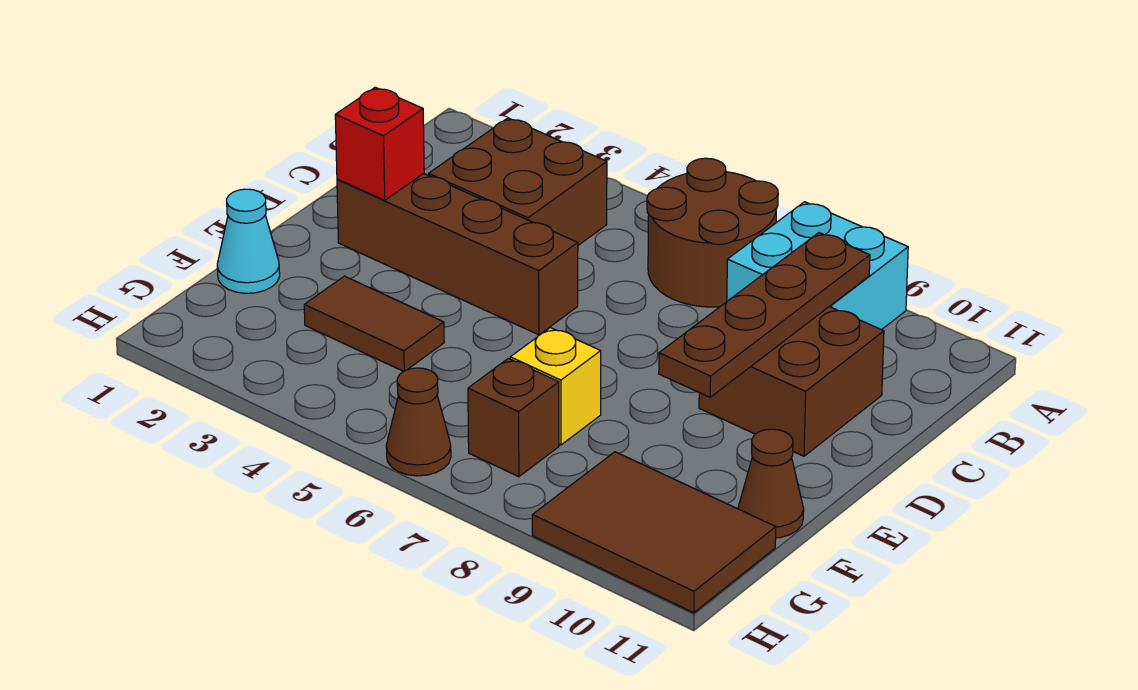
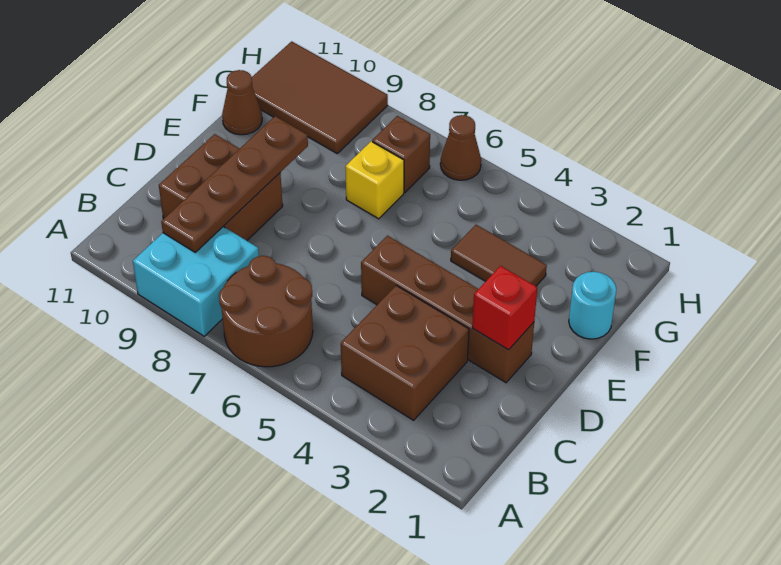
cyan cone F1 level 1 -> cyan round brick F1 level 1

